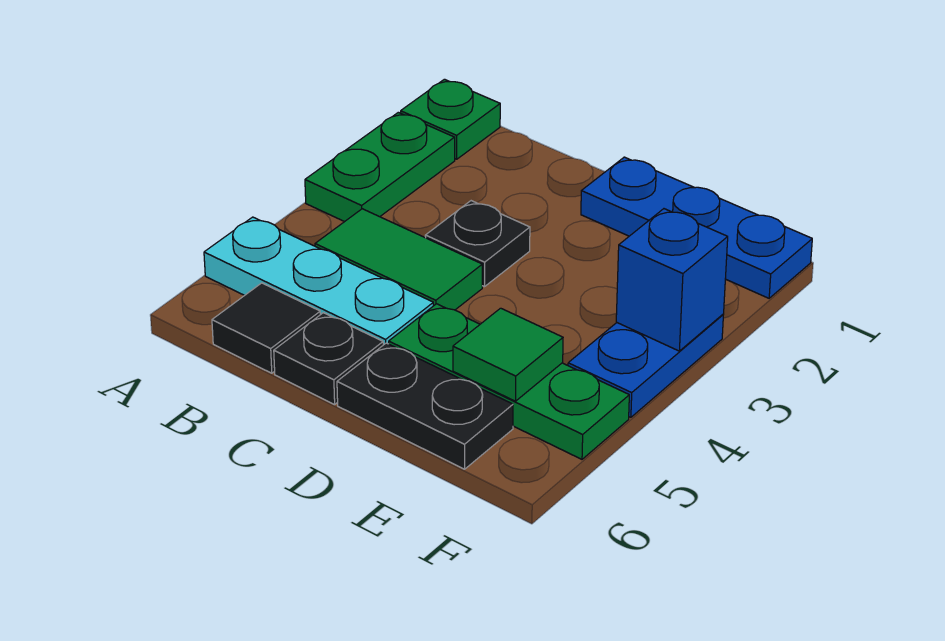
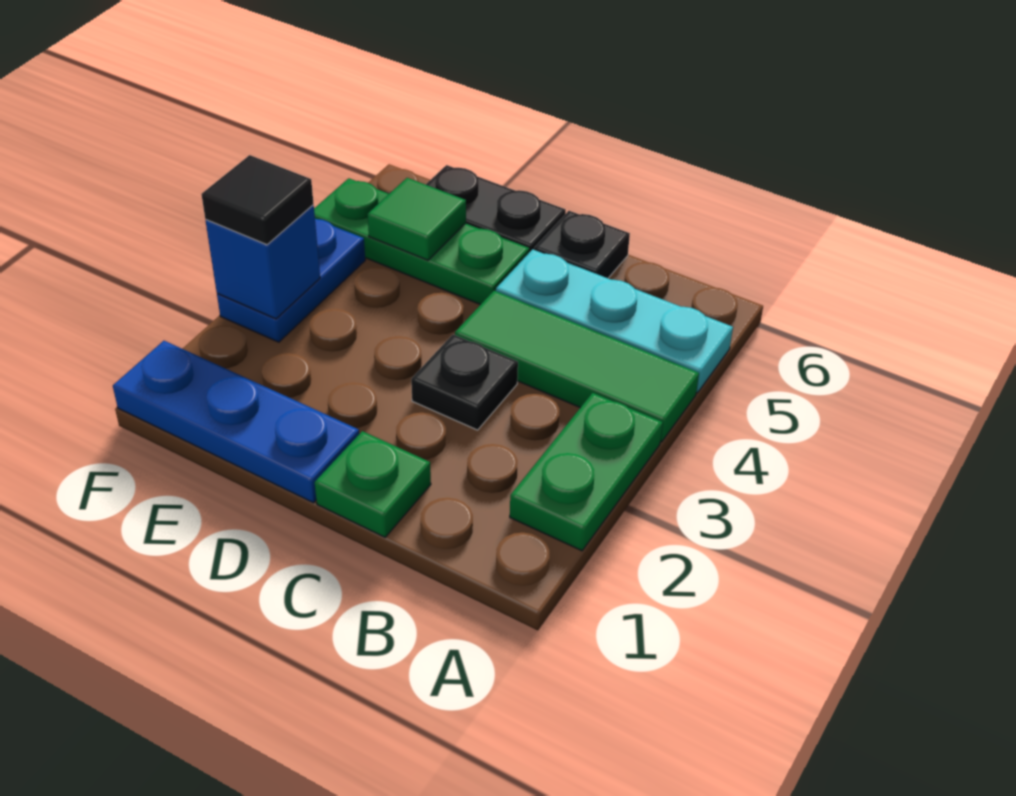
green plate A1 level 1 -> green plate C1 level 1
green tile B4:C4 level 1 -> green tile A4:C4 level 1
black tile B6 level 1 -> black tile F3 level 3

